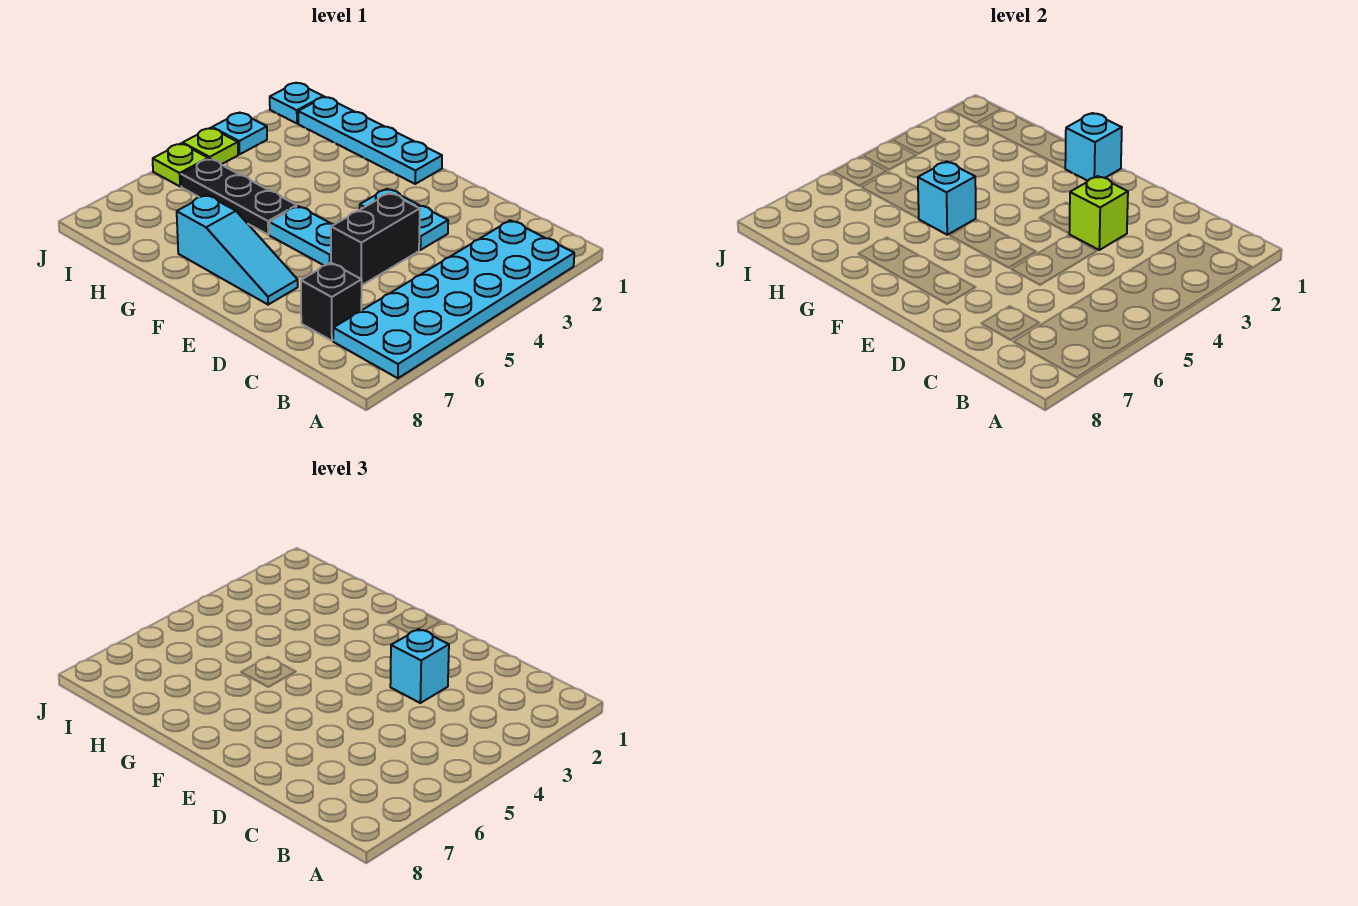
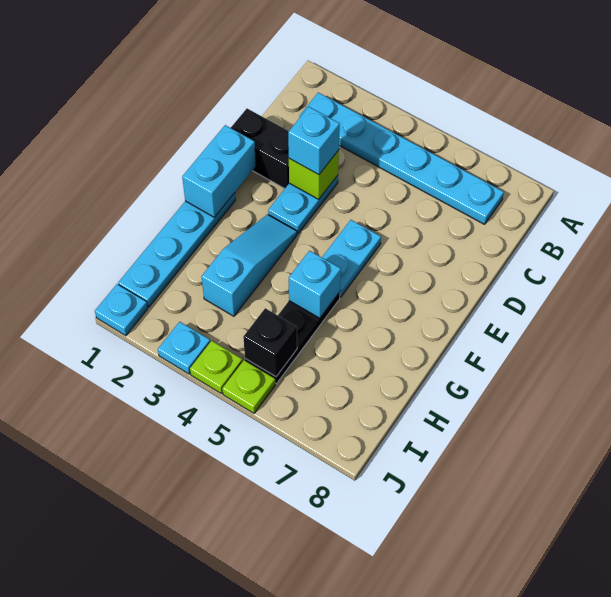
cyan plate A2:B7 level 1 -> cyan plate B2:B7 level 1
black brick C7 level 1 -> black brick I5 level 2
black brick D4:D5 level 1 -> black brick D1:D2 level 1
cyan slope E7:G7 level 1 top G -> cyan slope F3:H3 level 1 top H
cyan brick F1 level 2 -> cyan brick E1:F1 level 2

